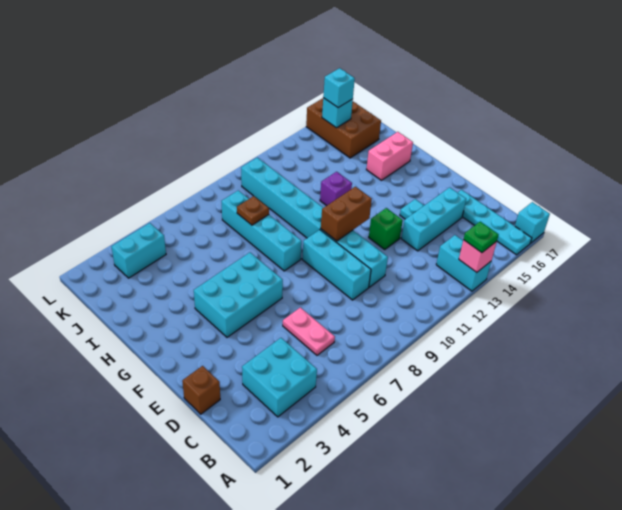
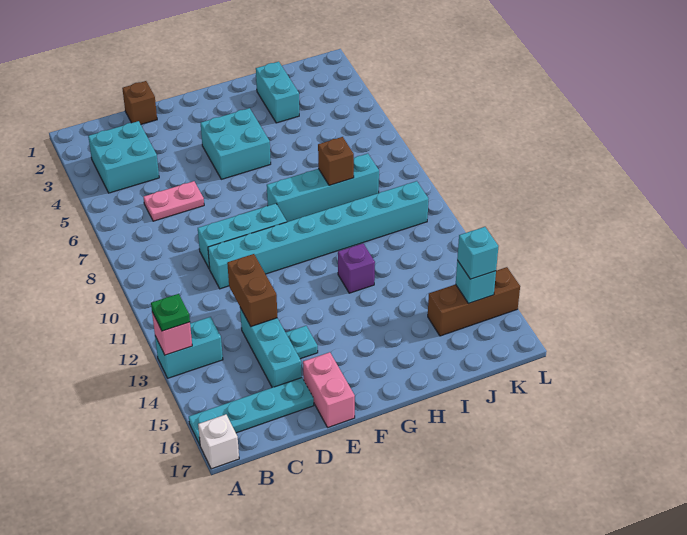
cyan brick A17 level 1 -> white brick A17 level 1
green brick E12 level 1 -> none
cyan brick F4:G6 level 1 -> cyan brick F4:G5 level 1
brown brick F10:F11 level 2 -> brown brick D12:D13 level 2
pink brick H15:H16 level 1 -> pink brick E16:E17 level 1
brown plate I8 level 2 -> brown brick I8 level 2
brown brick J15:L16 level 1 -> brown brick J15:L15 level 1
cyan brick K3:K4 level 1 -> cyan brick I2:I3 level 1

